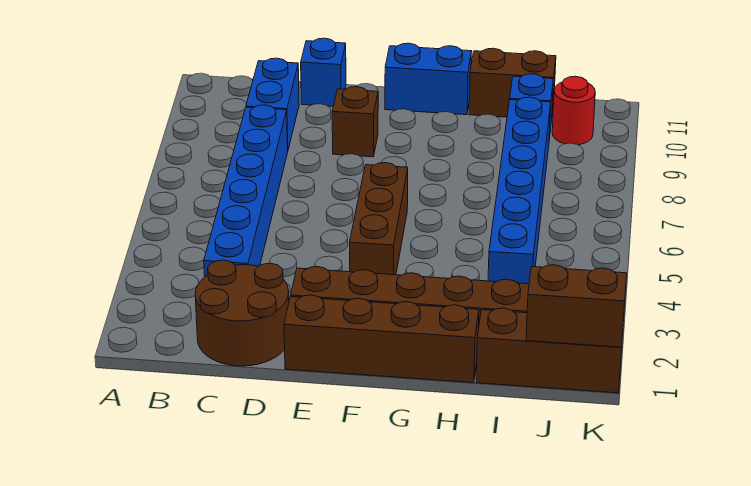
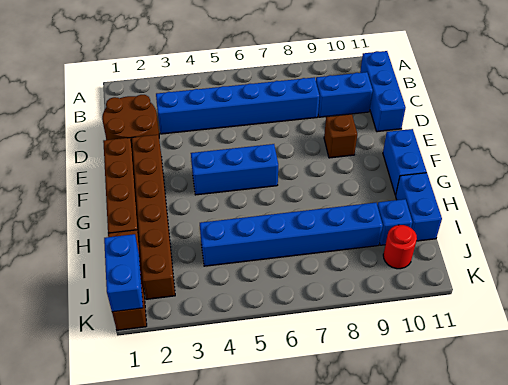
blue brick D11 level 1 -> blue brick B11:D11 level 1
brown brick F4:F6 level 1 -> blue brick F4:F6 level 1
brown brick H11:I11 level 1 -> blue brick H11:I11 level 1
brown brick J1:K1 level 2 -> blue brick J1:K1 level 2

